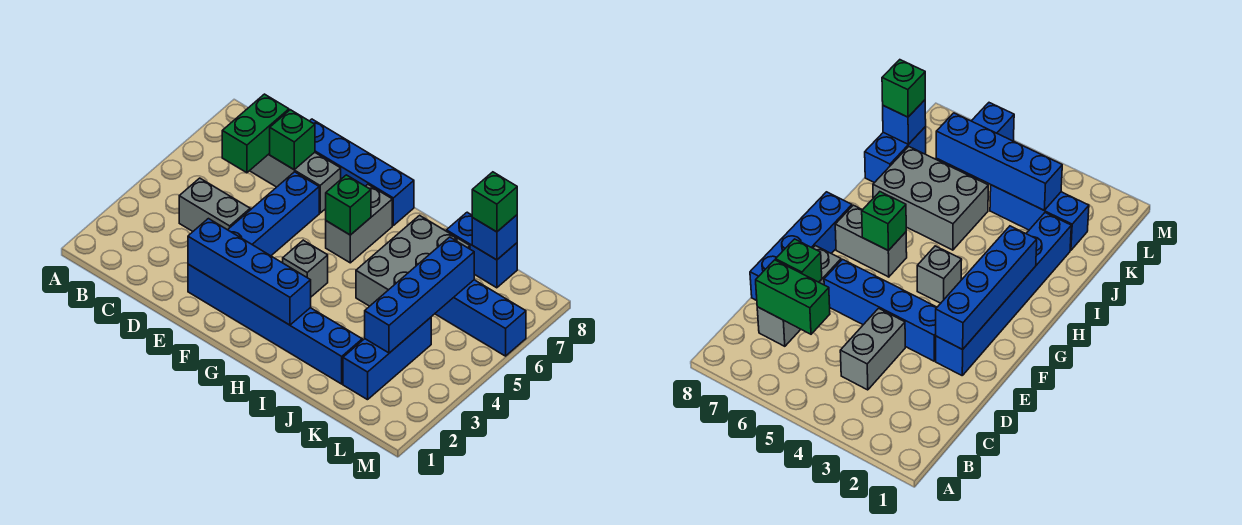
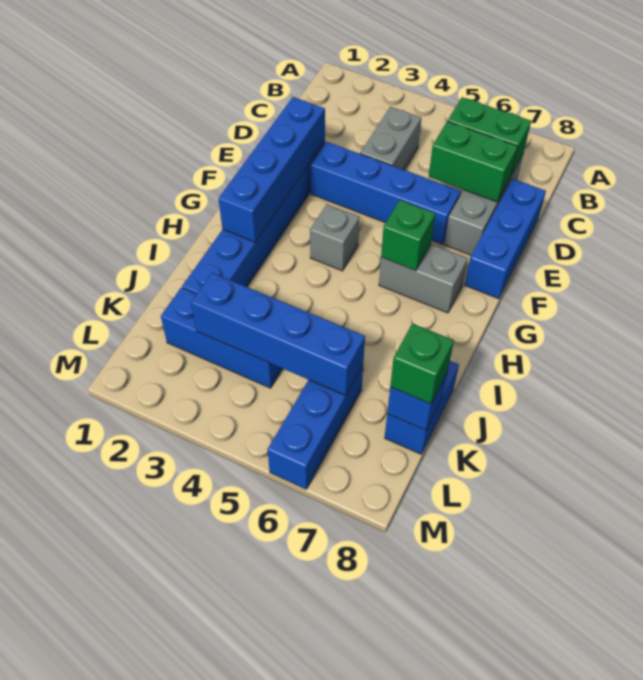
green brick D7 level 2 -> green brick D6:D7 level 2
blue brick D8:G8 level 1 -> blue brick D8:F8 level 1
grey brick I5:J7 level 1 -> none

